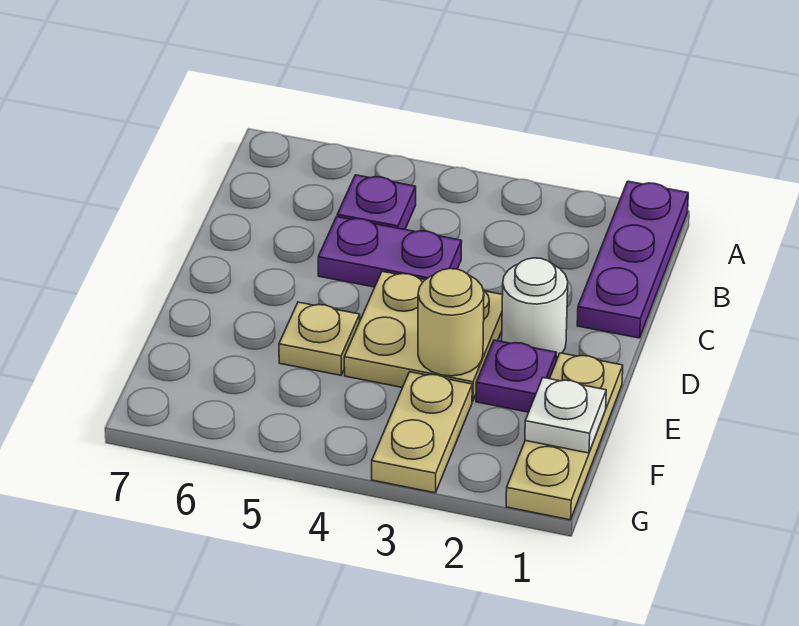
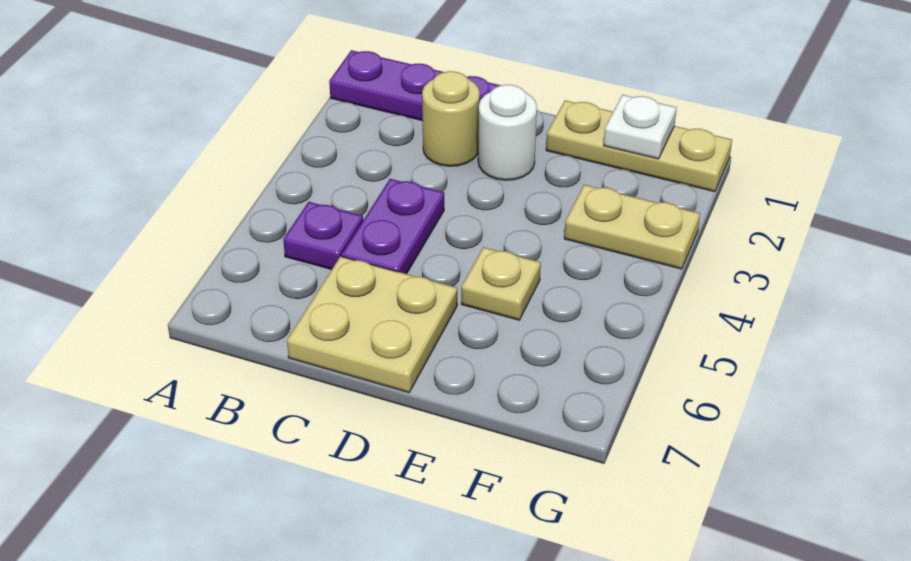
tan plate D3:E4 level 1 -> tan plate C6:D7 level 1
purple plate E2 level 1 -> none
tan round brick E3 level 2 -> tan round brick C2 level 1

